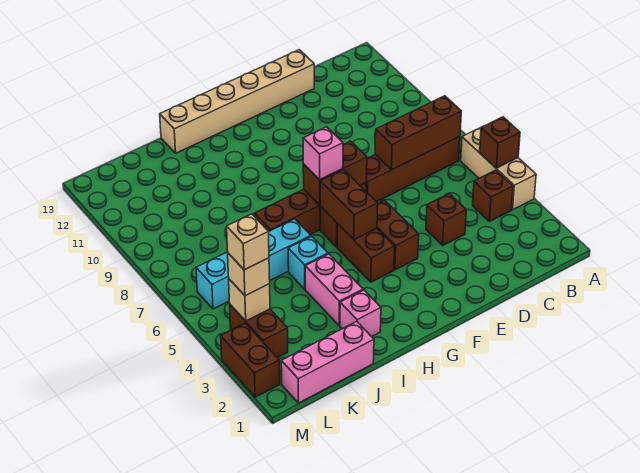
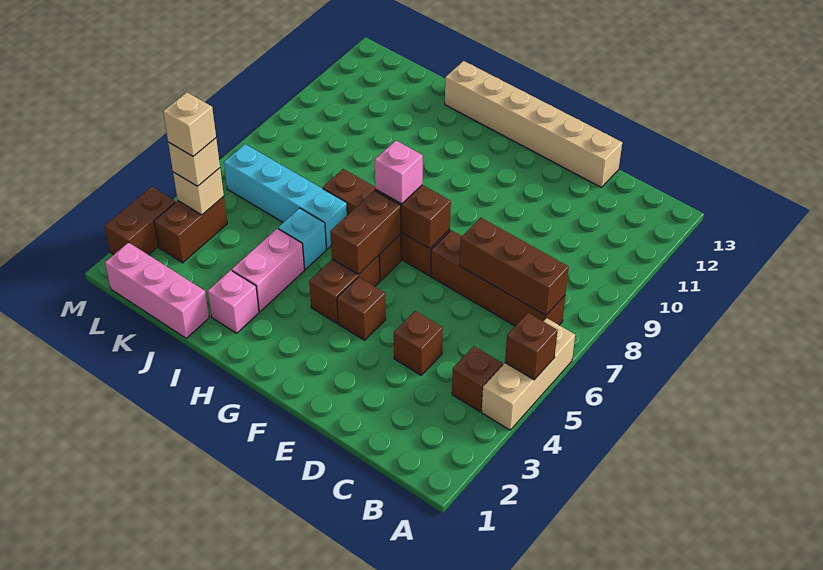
brown brick F4:F5 level 1 -> brown brick F4 level 1

